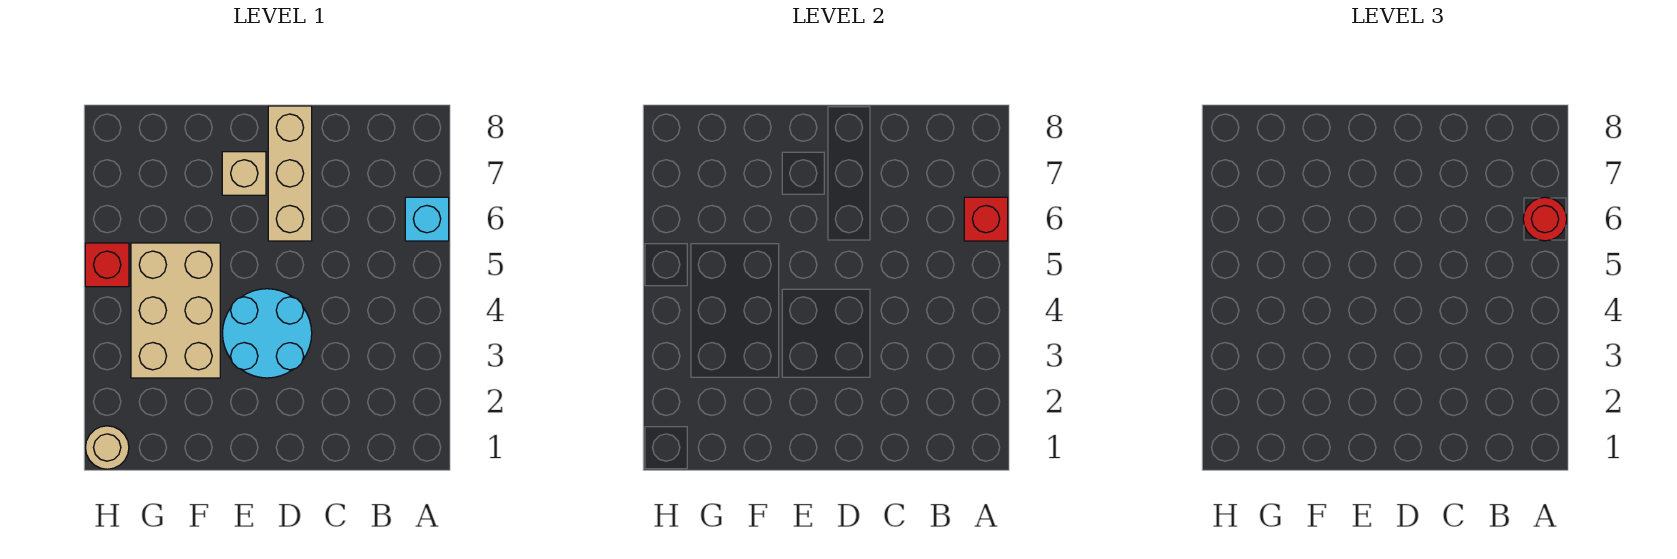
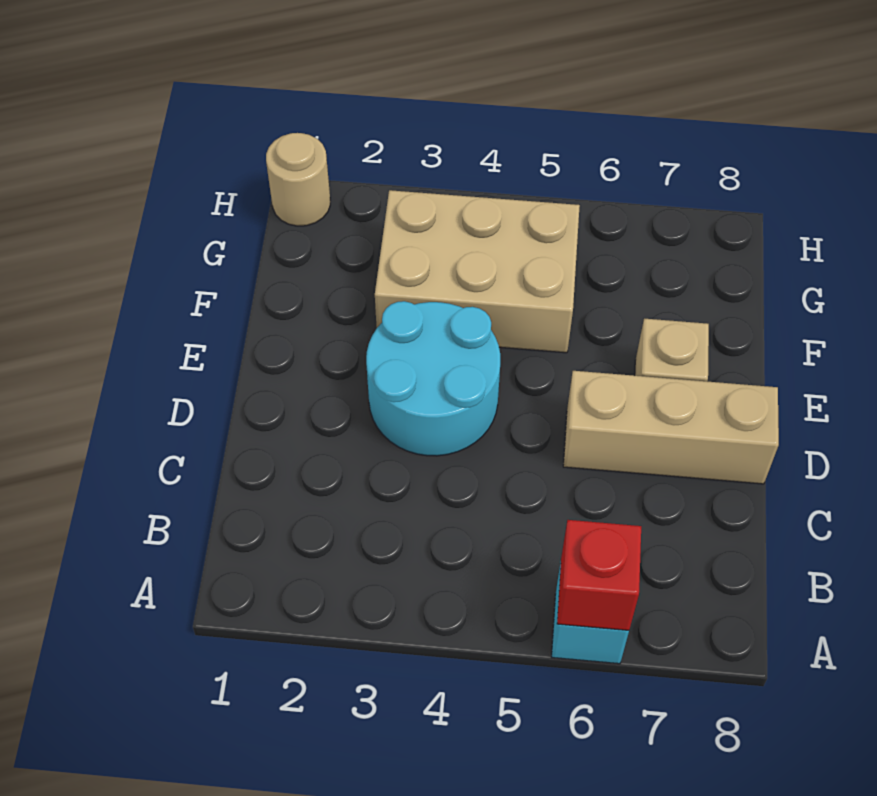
red round brick A6 level 3 -> none
red brick H5 level 1 -> none

